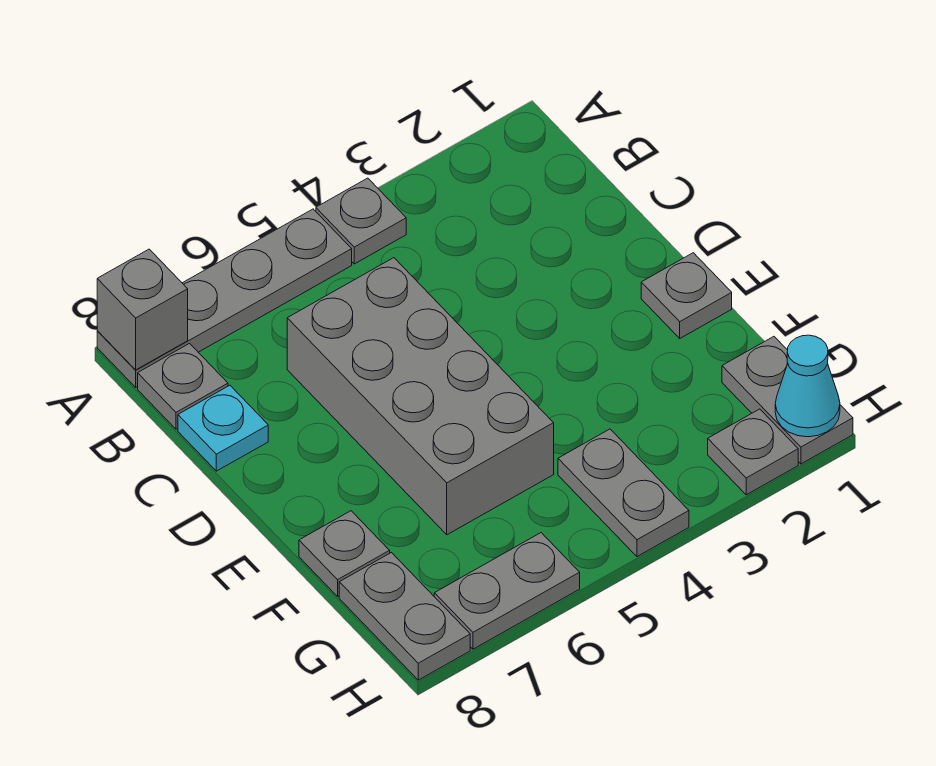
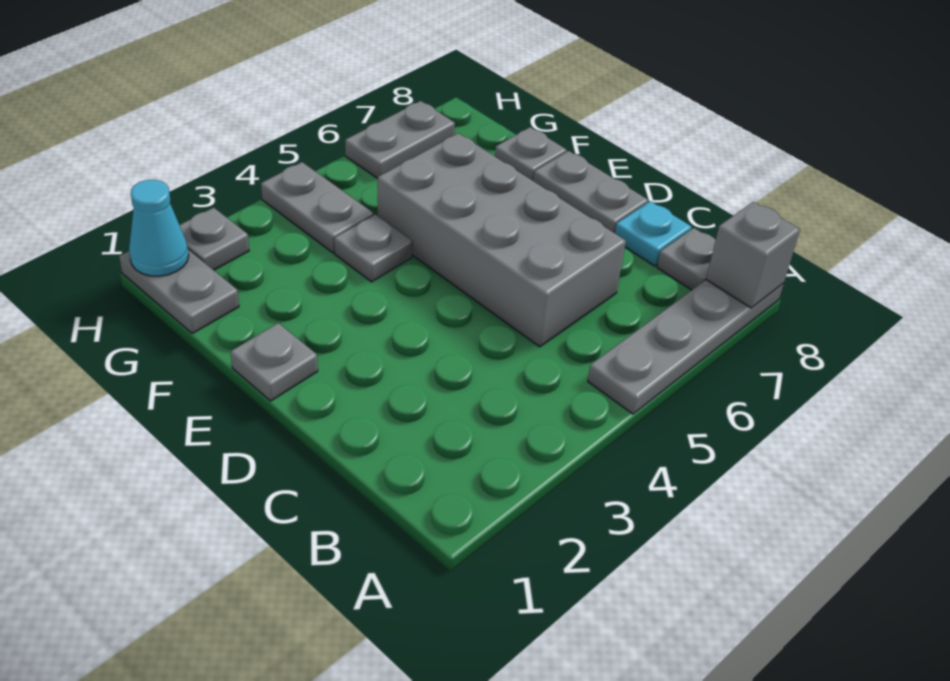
grey plate A4 level 1 -> grey plate F4 level 1
grey plate G8:H8 level 1 -> grey plate D8:E8 level 1

